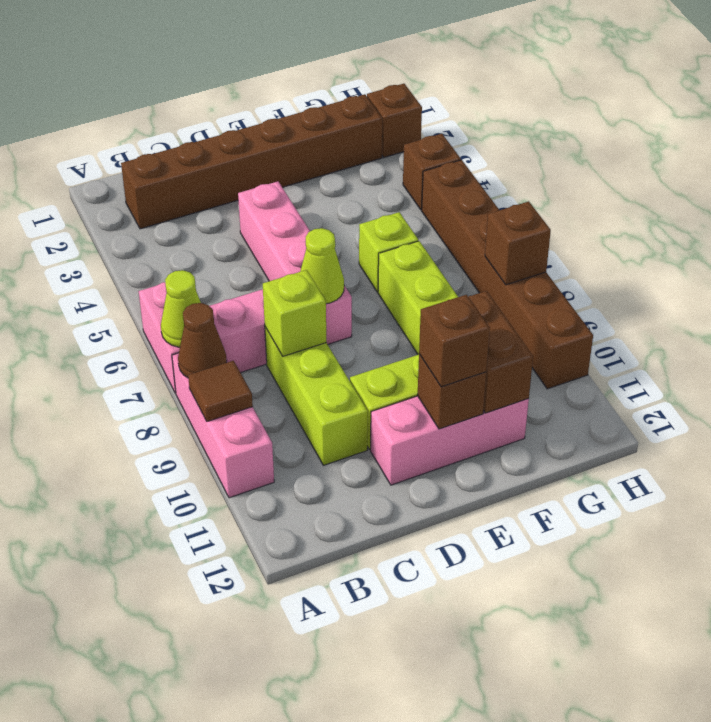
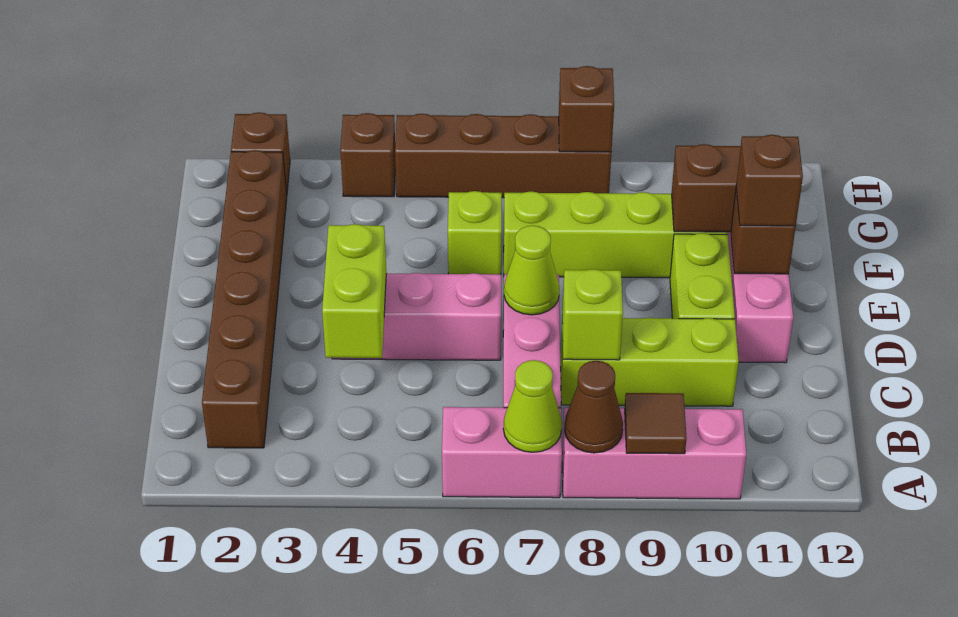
none -> lime brick C4:D4 level 2
brown brick H5:H10 level 1 -> brown brick H5:H8 level 1

